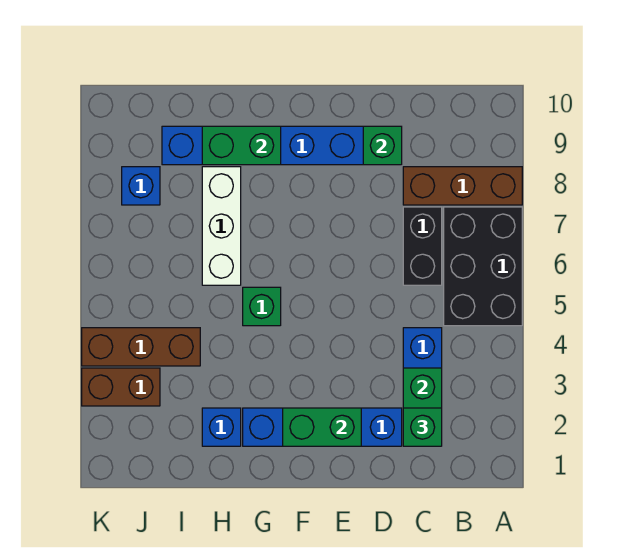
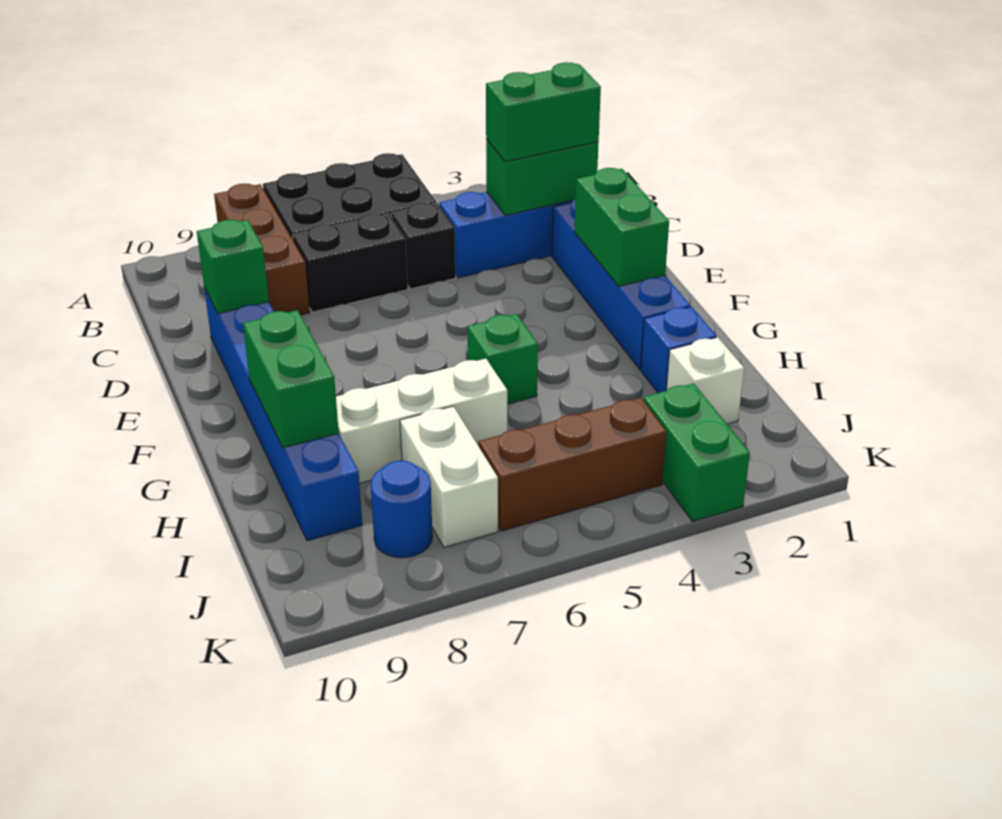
green brick C2 level 3 -> green brick C2:C3 level 3
none -> black brick C5 level 1
none -> white brick I2 level 1
brown brick I4:K4 level 1 -> brown brick J4:J6 level 1
none -> white brick I7:J7 level 1
brown brick J3:K3 level 1 -> green brick J3:K3 level 1
blue brick J8 level 1 -> blue round brick J8 level 1

